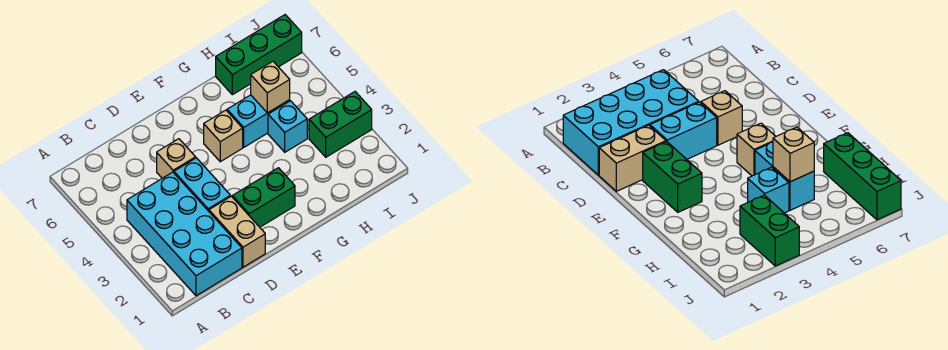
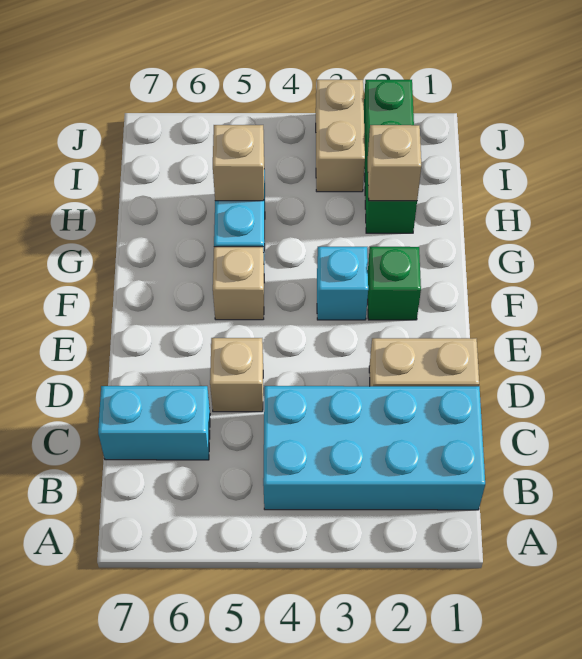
cyan brick D3:D4 level 1 -> cyan brick C6:C7 level 1
green brick E2:F2 level 1 -> green brick F2 level 1
none -> tan brick H2 level 2
cyan brick H4 level 1 -> cyan brick F3 level 1
green brick H7:J7 level 1 -> green brick H2:J2 level 1
green brick I3:J3 level 1 -> tan brick I3:J3 level 1

